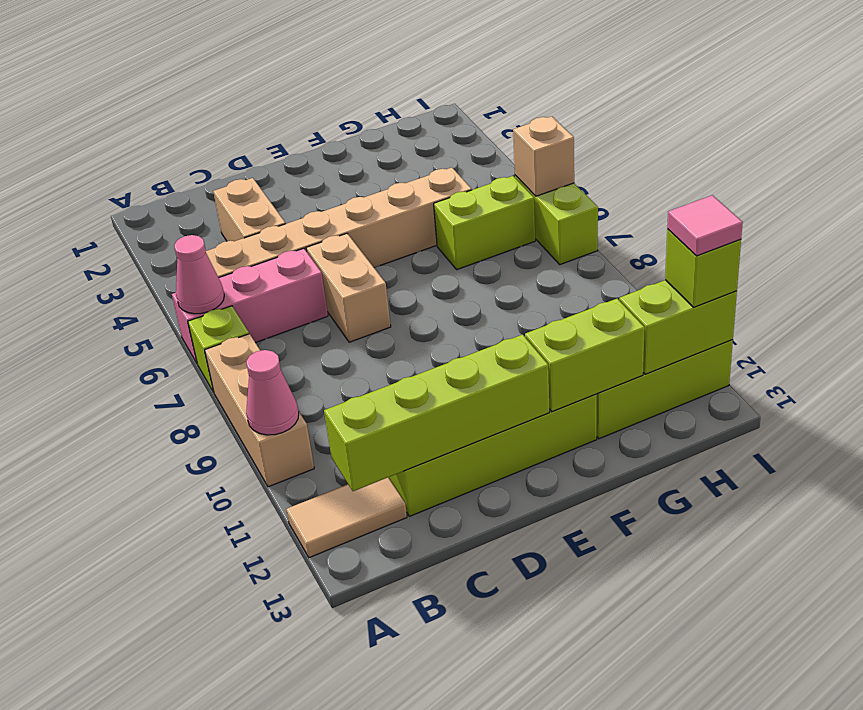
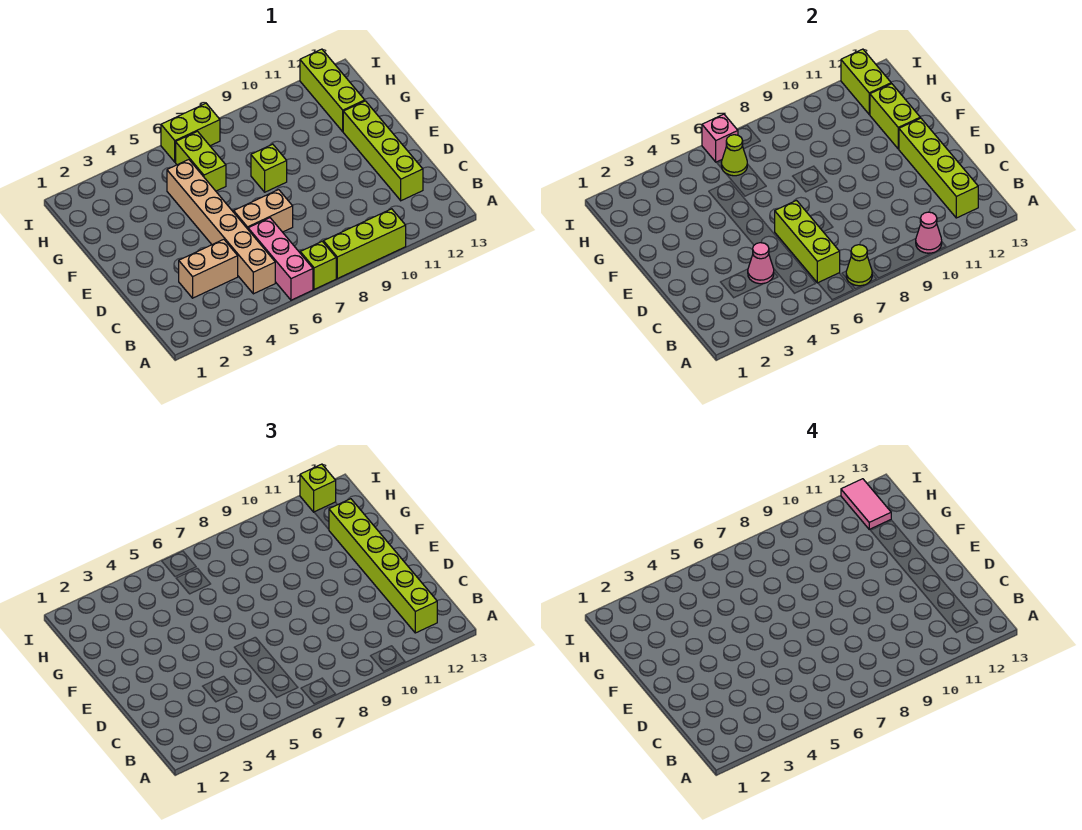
pink cone A6 level 2 -> pink cone C4 level 2
none -> lime cone A7 level 2
tan brick A8:A10 level 1 -> lime brick A8:A10 level 1
tan tile A12:B12 level 1 -> none
none -> lime brick B6:D6 level 2
none -> lime brick B12:G12 level 3
none -> lime brick F8 level 1
none -> lime cone H6 level 2
tan brick I6 level 2 -> pink brick I6 level 2
pink tile I12 level 4 -> pink tile H12:I12 level 4

